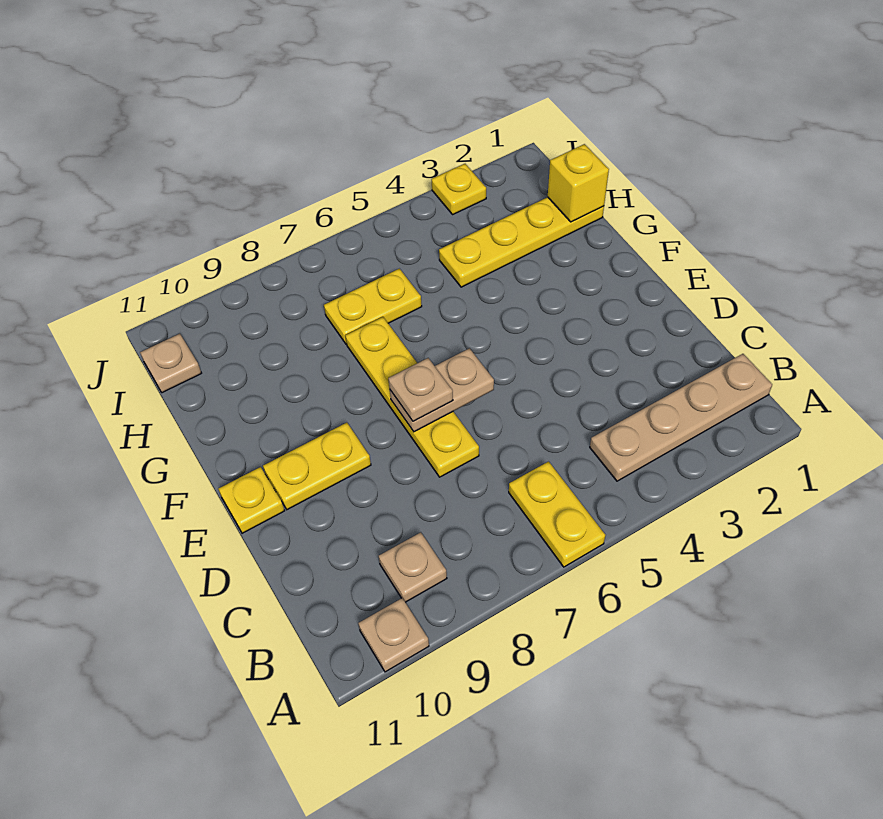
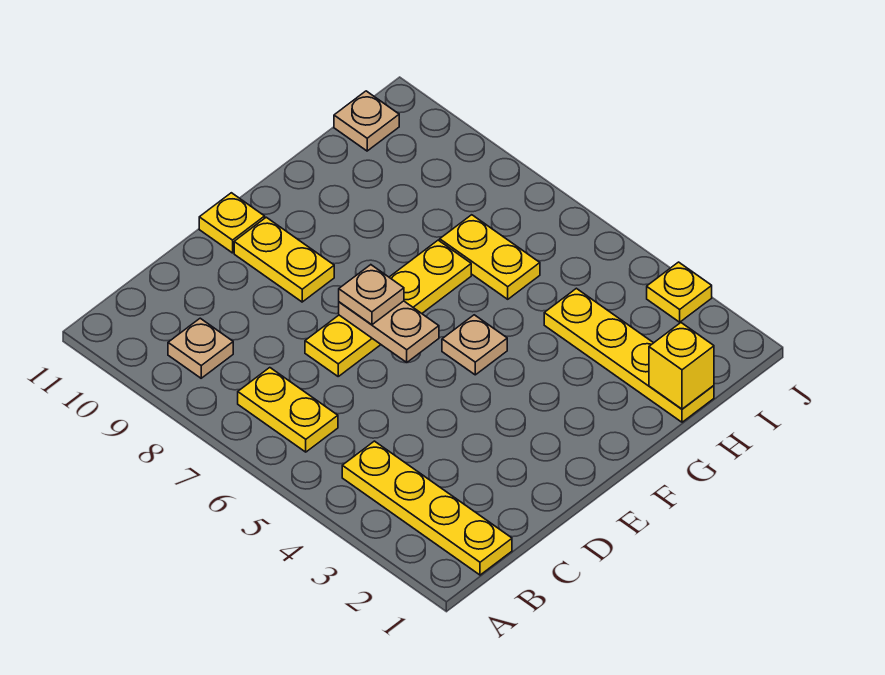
yellow plate A6:B6 level 1 -> yellow plate B6:B7 level 1
tan plate A10 level 1 -> tan plate F5 level 1
tan plate B1:B4 level 1 -> yellow plate B1:B4 level 1

